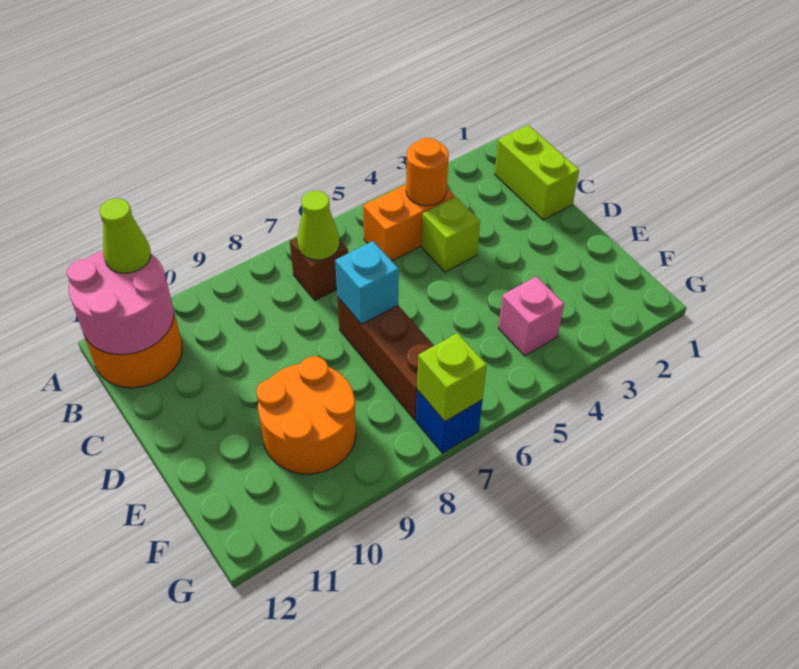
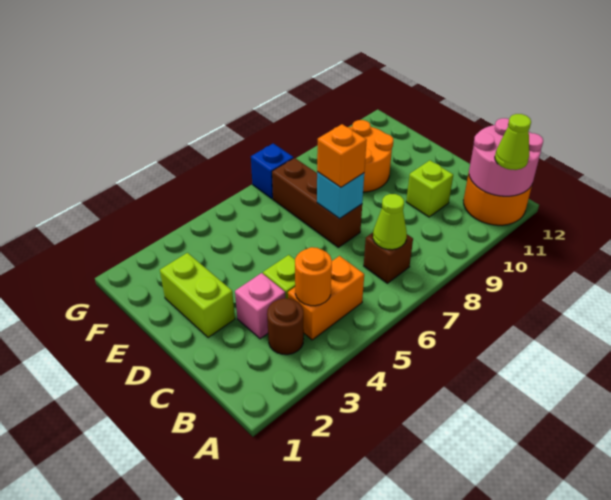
lime brick B1:C1 level 1 -> lime brick D2:E2 level 1
none -> brown round brick B3 level 1
none -> orange brick D7 level 3
pink brick F4 level 1 -> pink brick C3 level 1
lime brick G7 level 2 -> lime brick C10 level 1

